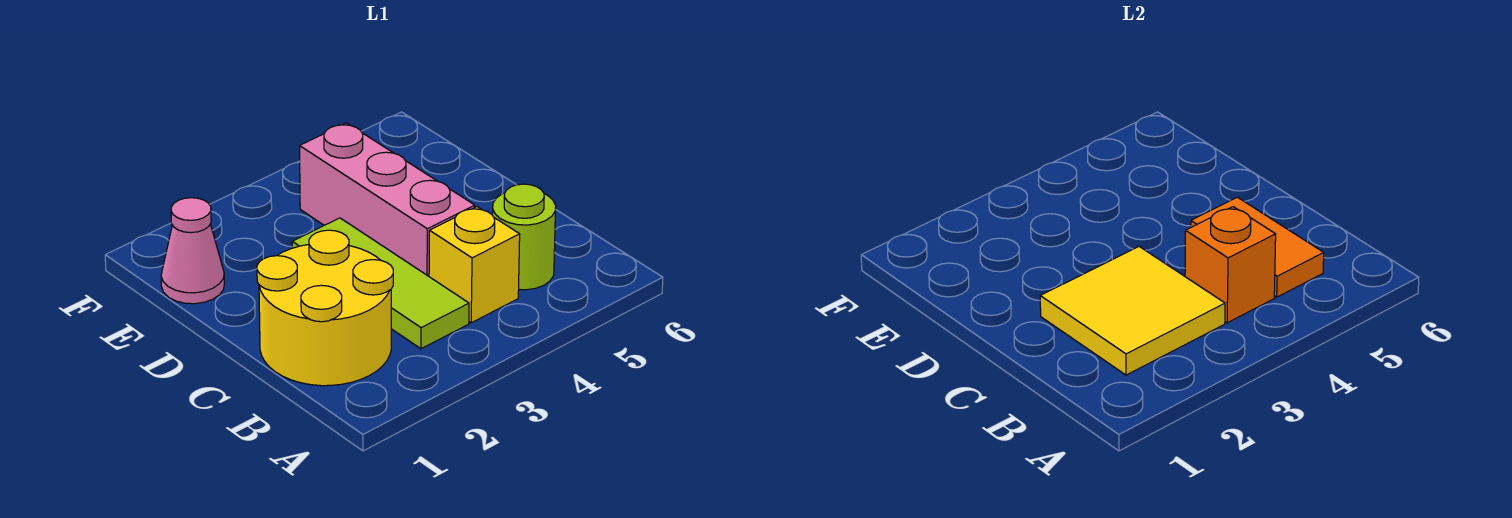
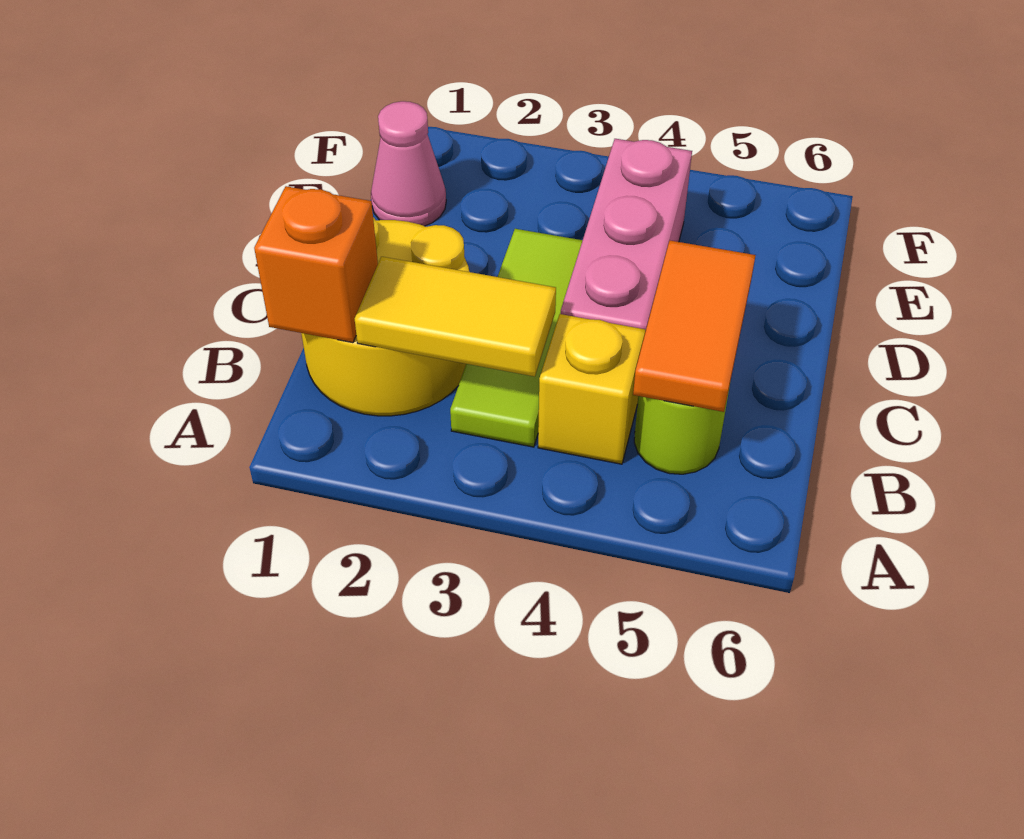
yellow tile B2:C3 level 2 -> yellow tile B2:B3 level 2
orange brick B4 level 2 -> orange brick B1 level 2

